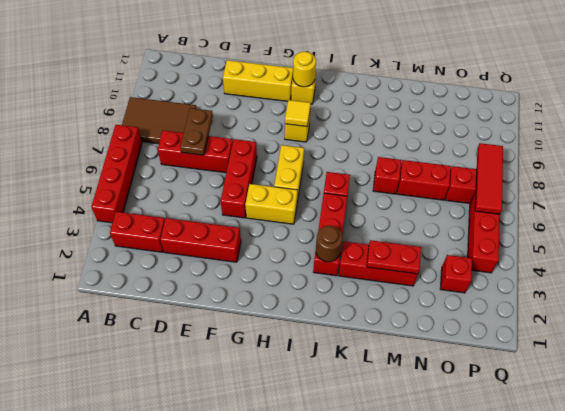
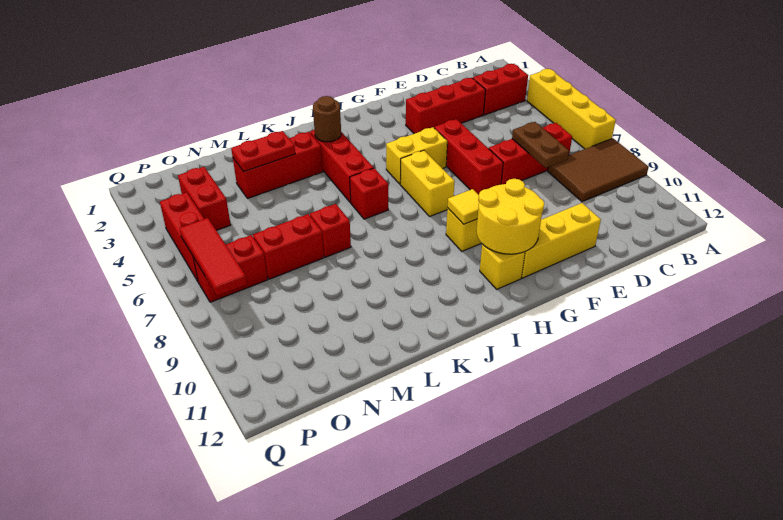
red brick A4:A7 level 1 -> yellow brick A4:A7 level 1
yellow round brick H11 level 2 -> yellow round brick G10:H11 level 2
red brick O3 level 1 -> red brick O3:O4 level 1

